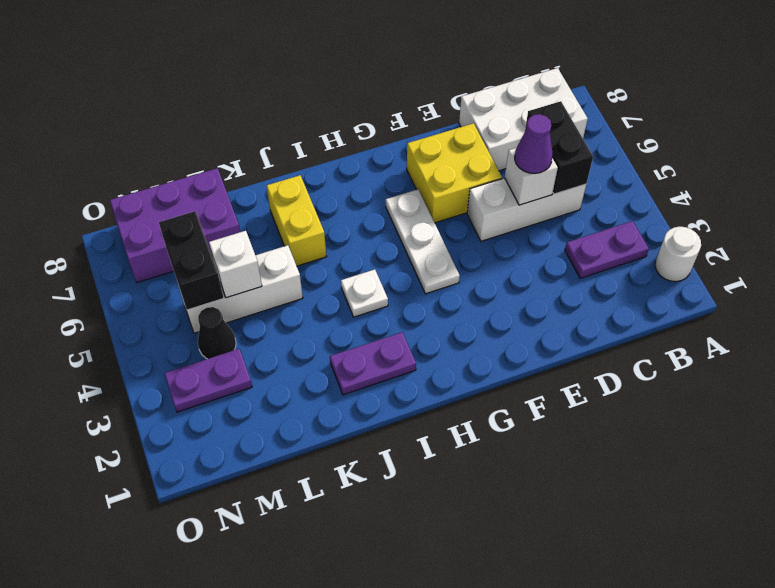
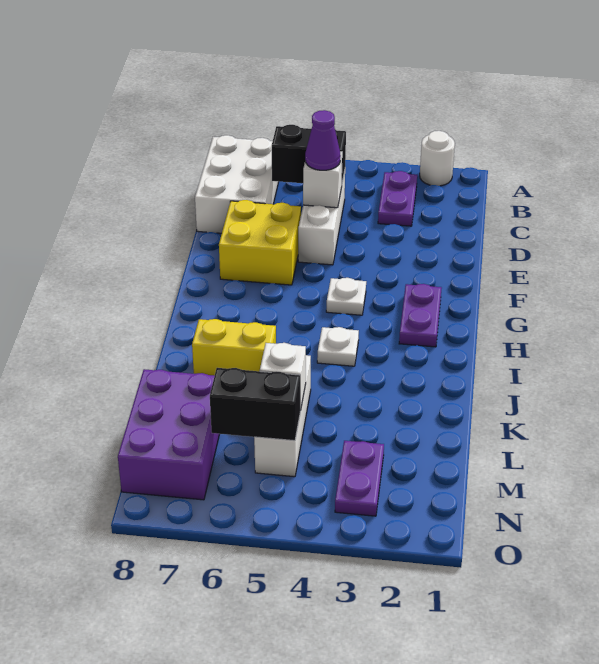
white plate G4:G6 level 1 -> white plate G4 level 1
purple plate I2:J2 level 1 -> purple plate G2:H2 level 1
black cone M4 level 1 -> none

